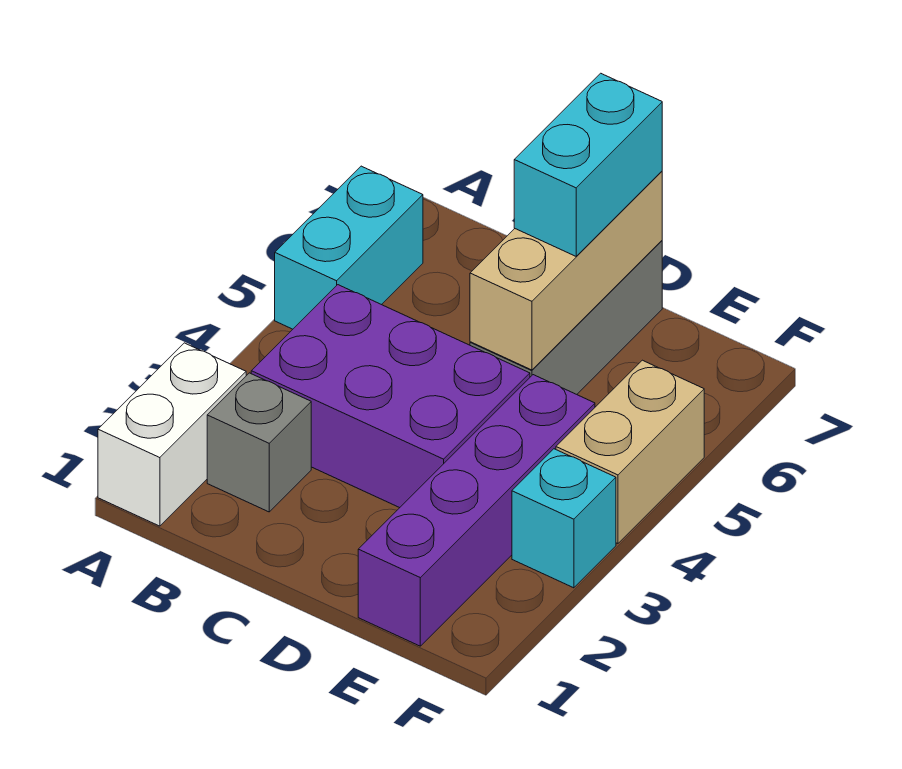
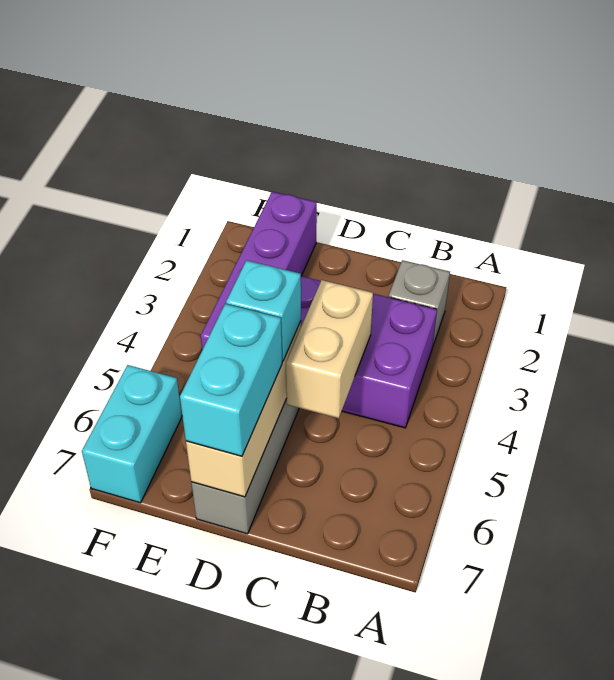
white brick A1:A2 level 1 -> none
cyan brick A5:A6 level 1 -> cyan brick F6:F7 level 1
cyan brick F3 level 1 -> cyan brick D5 level 3
tan brick F4:F5 level 1 -> tan brick C4:C5 level 2

